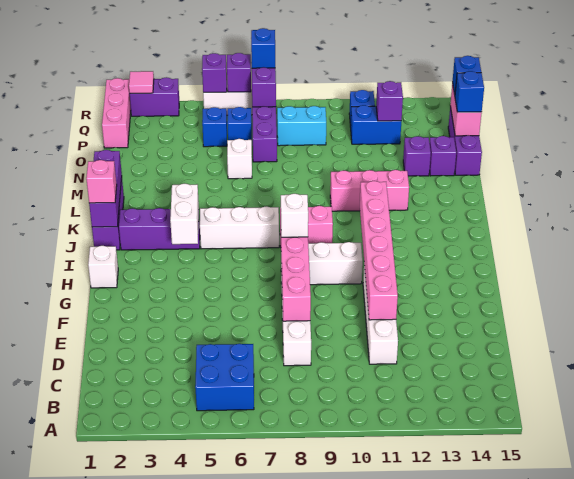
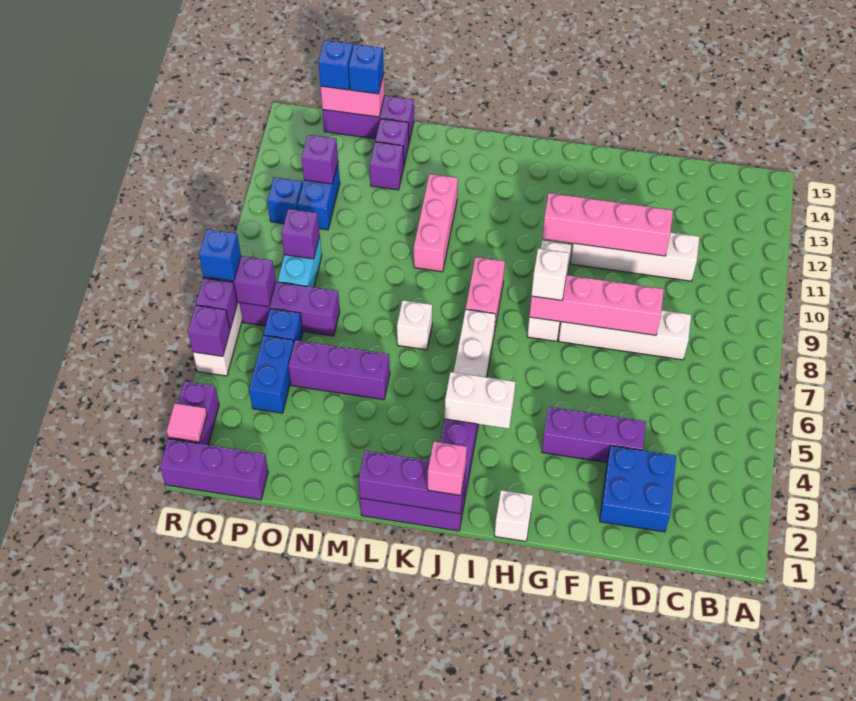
blue brick B5:C6 level 1 -> blue brick D2:E3 level 1
none -> purple brick E4:G4 level 1
pink brick E11:J11 level 2 -> pink brick E11:H11 level 2
none -> purple brick M5:O5 level 1
white brick N6 level 1 -> white brick L7 level 1
pink brick P1:R1 level 1 -> purple brick P1:R1 level 1
blue brick P5 level 1 -> blue brick P4:P5 level 1
none -> purple brick P9 level 2

